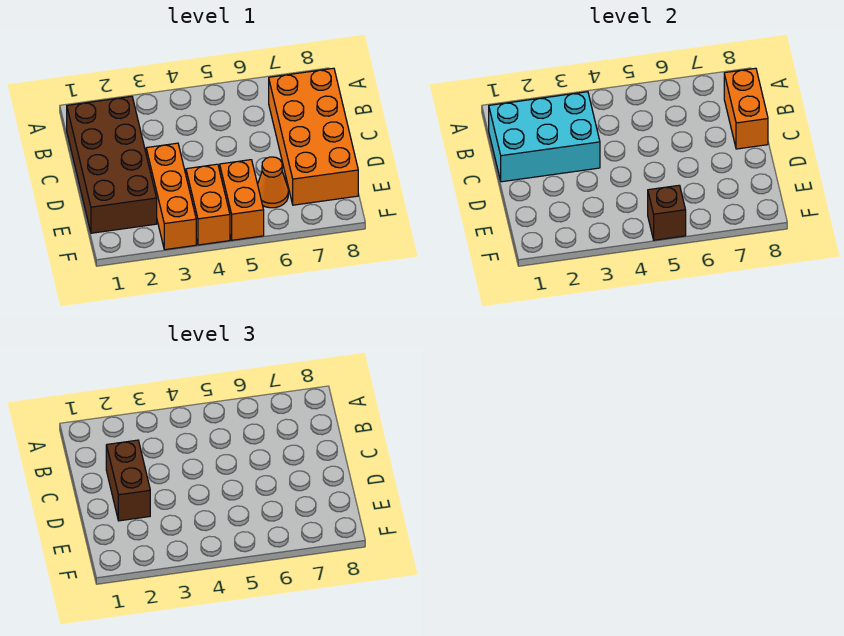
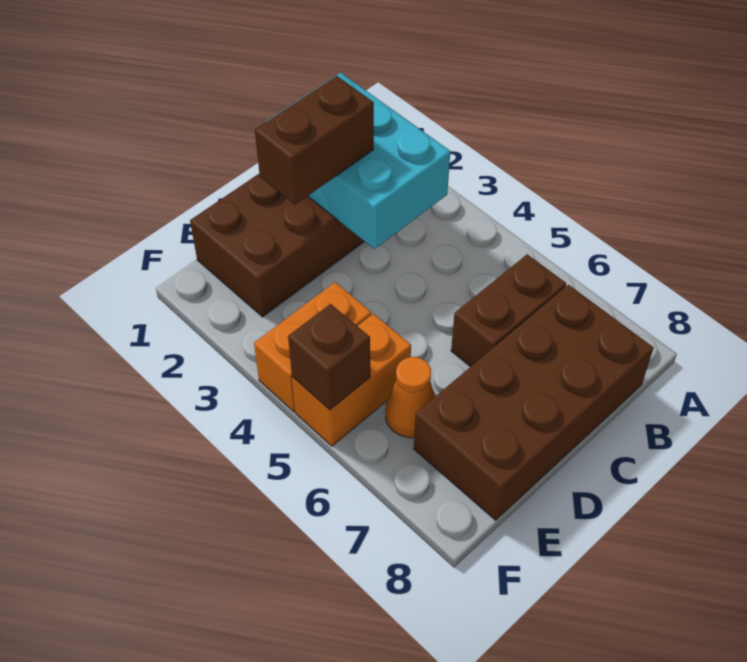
none -> brown brick B6:C6 level 1
orange brick B7:E8 level 1 -> brown brick B7:E8 level 1
orange brick B8:C8 level 2 -> none
orange brick D3:F3 level 1 -> none

